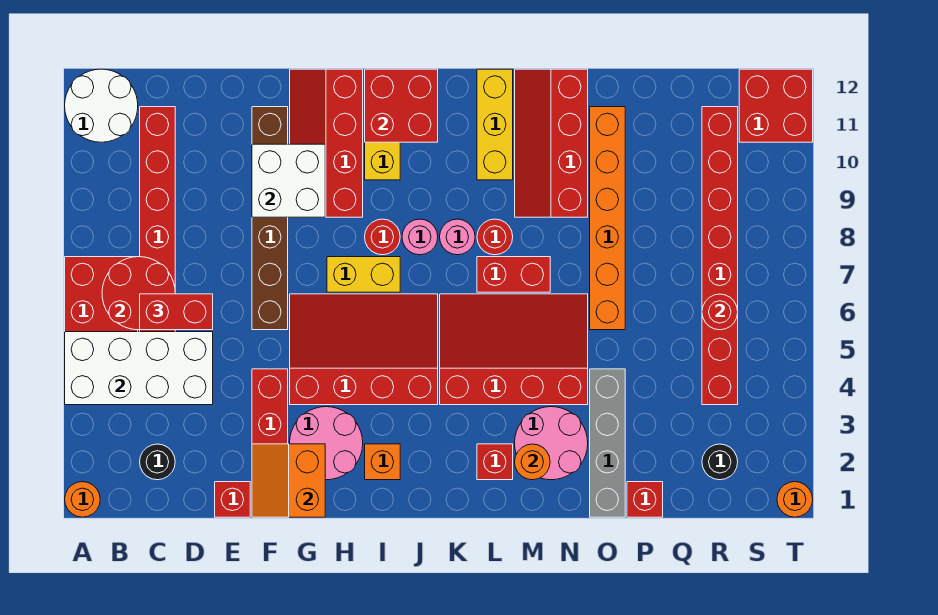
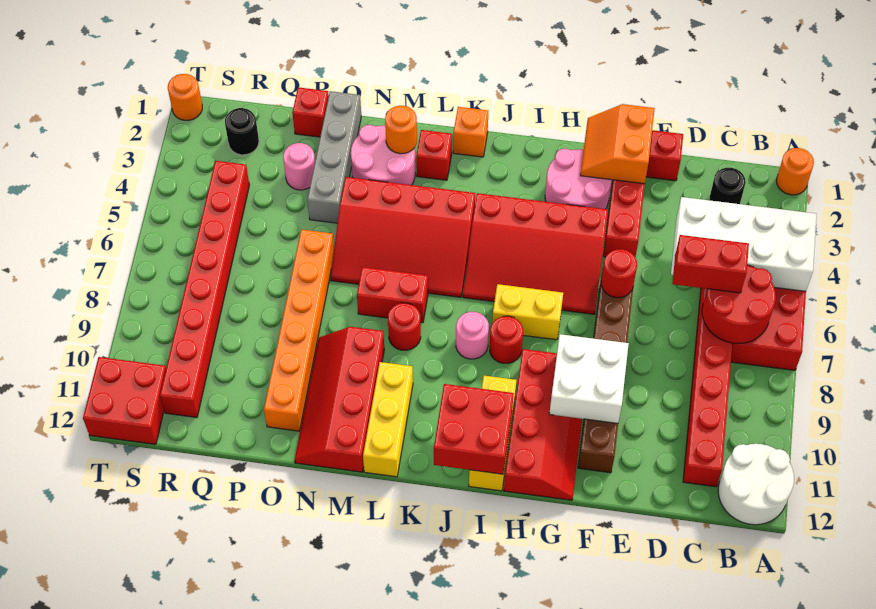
orange slope F1:G2 level 2 top G -> orange slope F1:G2 level 2 top F
orange brick I2 level 1 -> orange brick K1 level 1
pink round brick K8 level 1 -> pink round brick P3 level 1
red slope M9:N12 level 1 top N -> red slope M9:N12 level 1 top M
red round brick R6 level 2 -> red round brick F6 level 2

